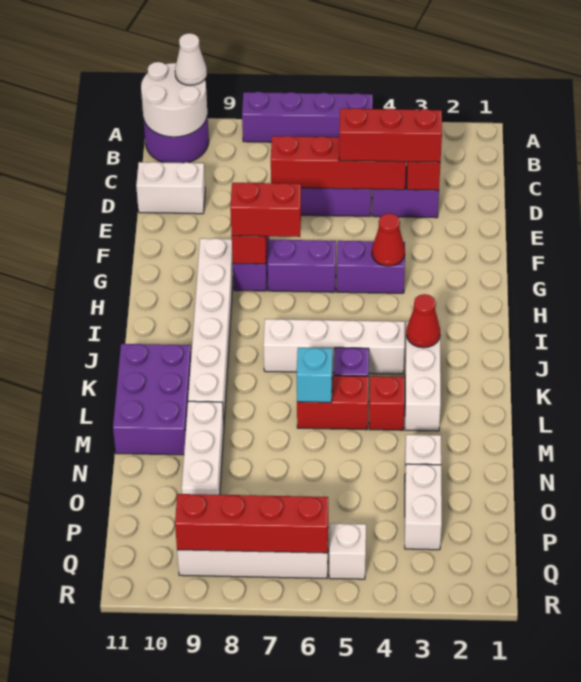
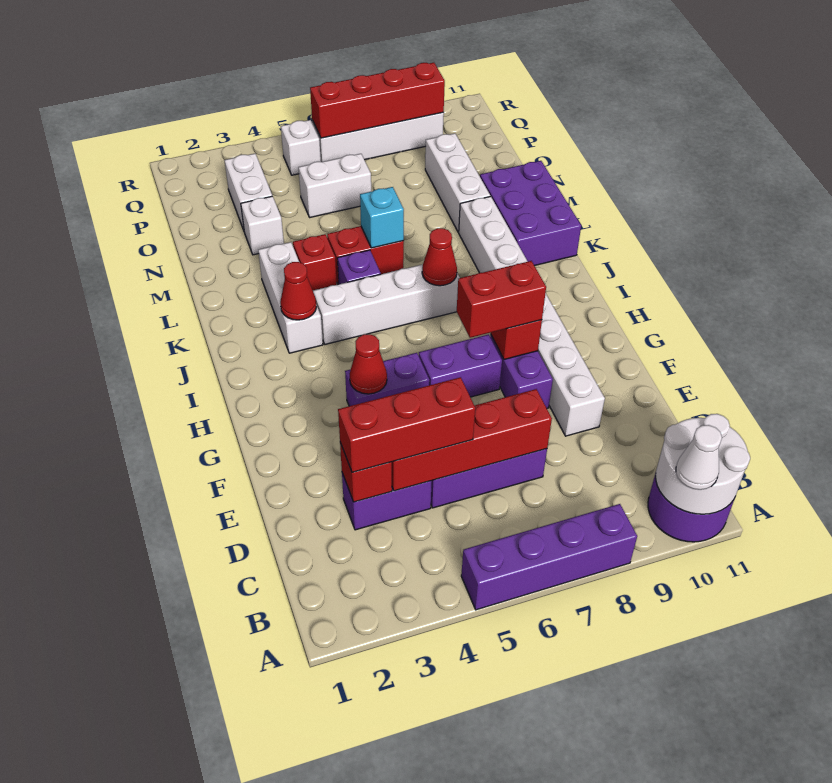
white brick D10:D11 level 1 -> white brick O5:O6 level 1
white brick G9:L9 level 1 -> white brick E9:L9 level 1
none -> red cone J7 level 2

